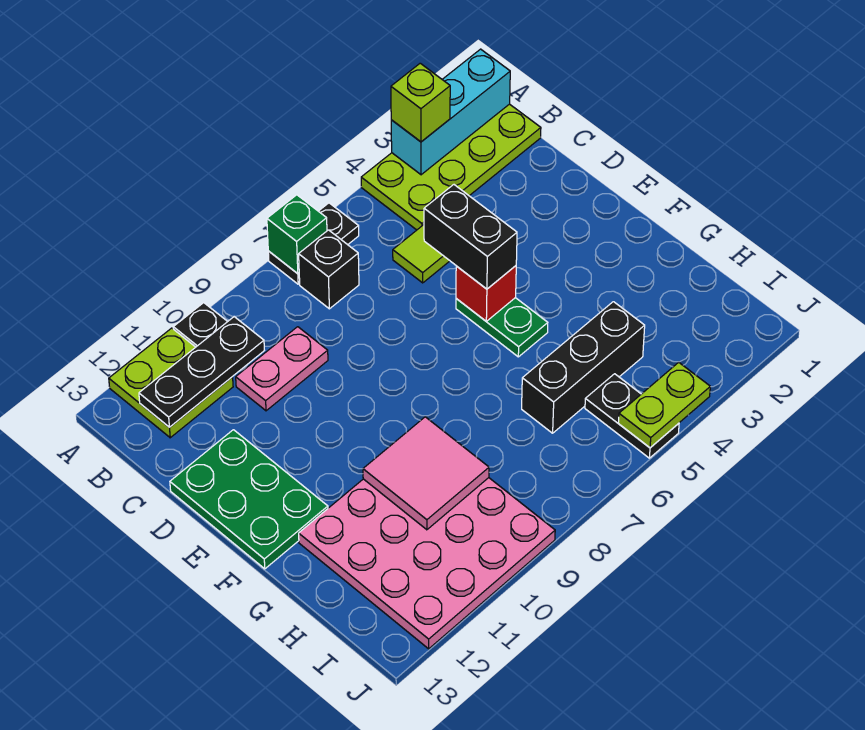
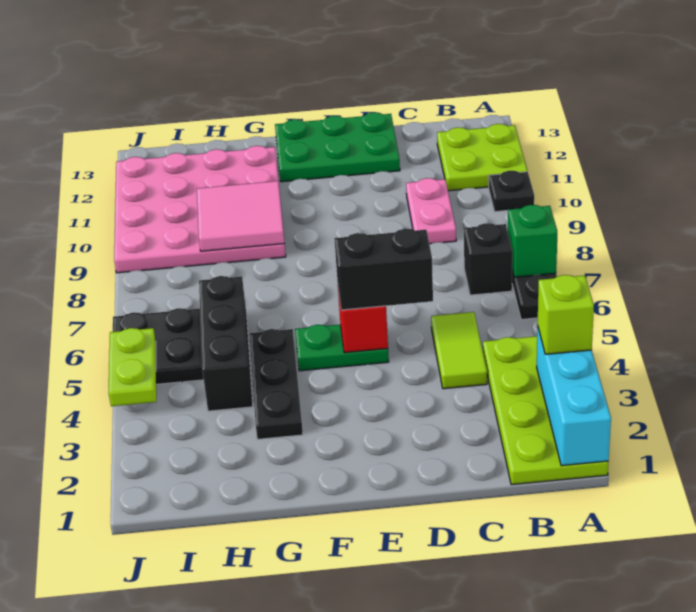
black plate B10:B12 level 2 -> black plate G3:G5 level 1
black plate I5:J5 level 1 -> black plate I5:J6 level 1

